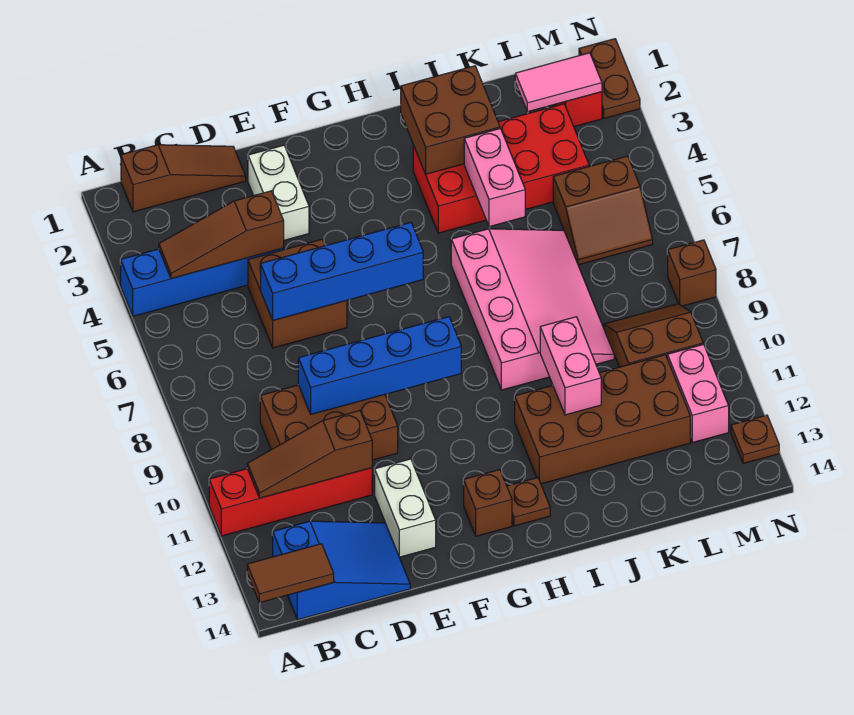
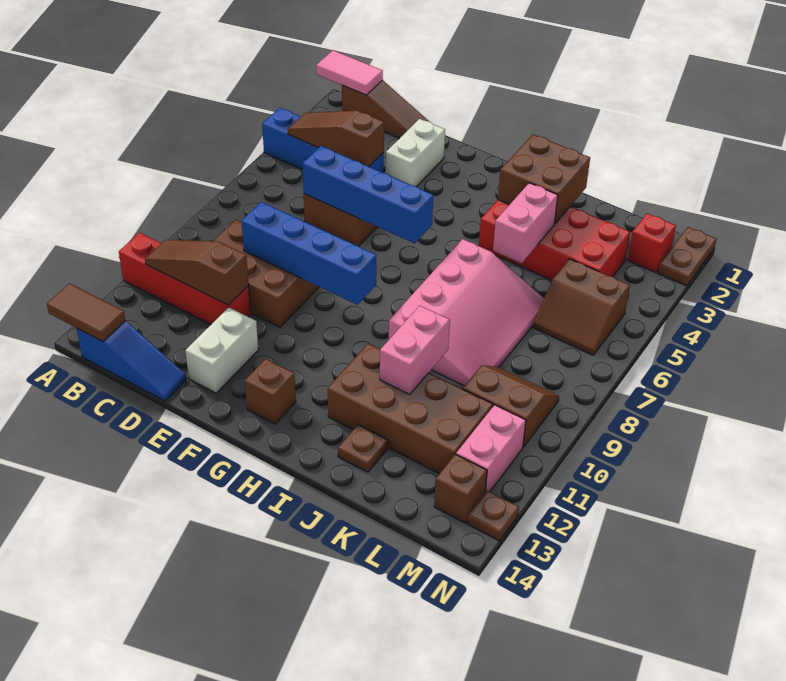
blue slope B13:D14 level 1 top B -> blue slope B14:D14 level 1 top B
brown plate H13 level 1 -> brown plate J13 level 1
pink tile L2:M2 level 2 -> pink tile A1:B1 level 2
brown brick N8 level 1 -> brown brick M13 level 1

